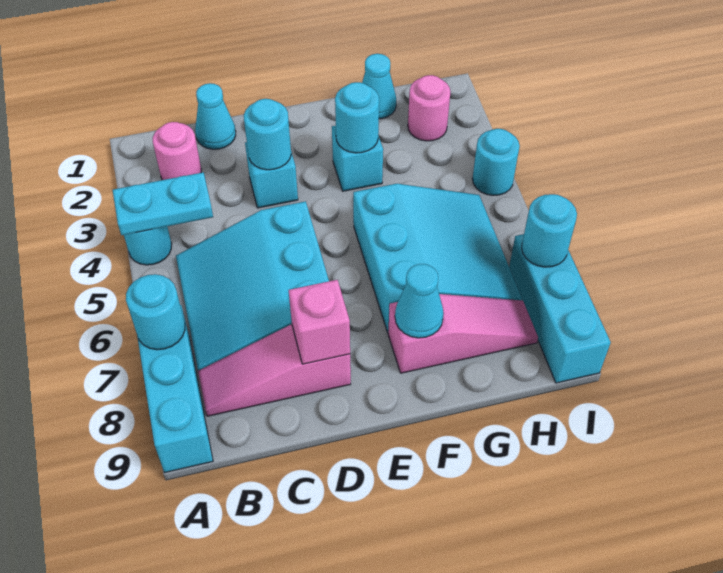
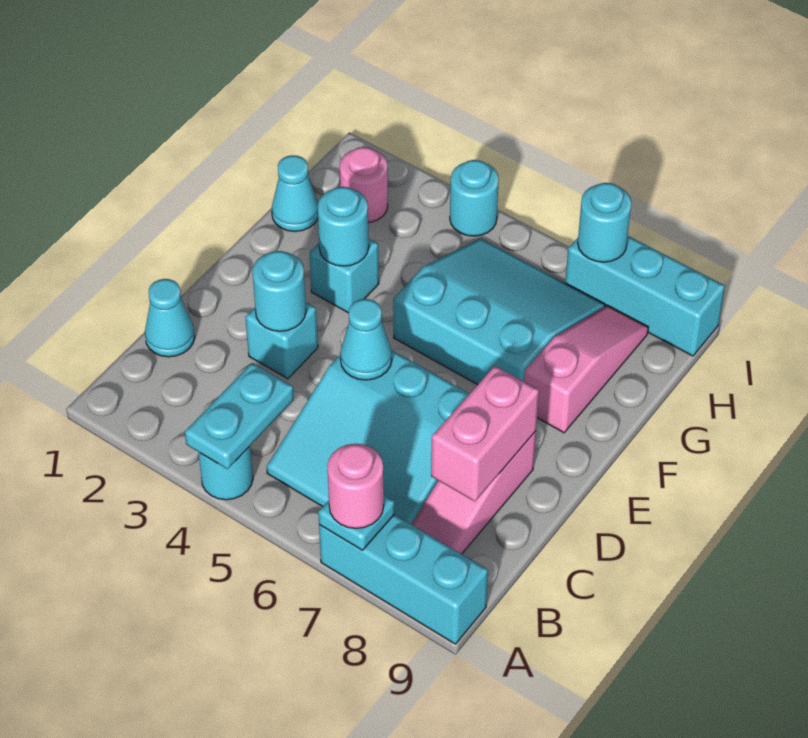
cyan round brick A7 level 2 -> cyan plate A7 level 2
pink round brick B2 level 1 -> pink round brick A7 level 3
pink brick D8 level 2 -> pink brick C8:D8 level 2
cyan cone F8 level 2 -> cyan cone D5 level 2

